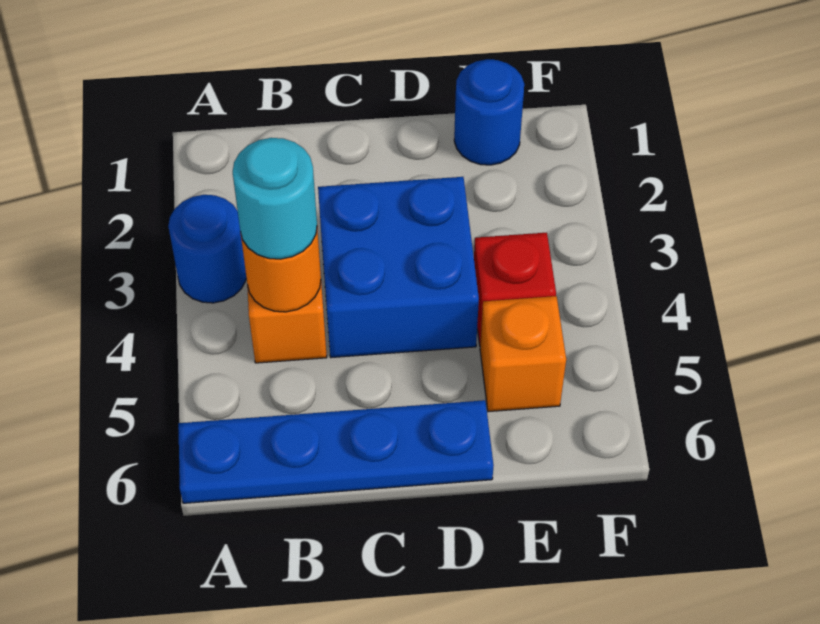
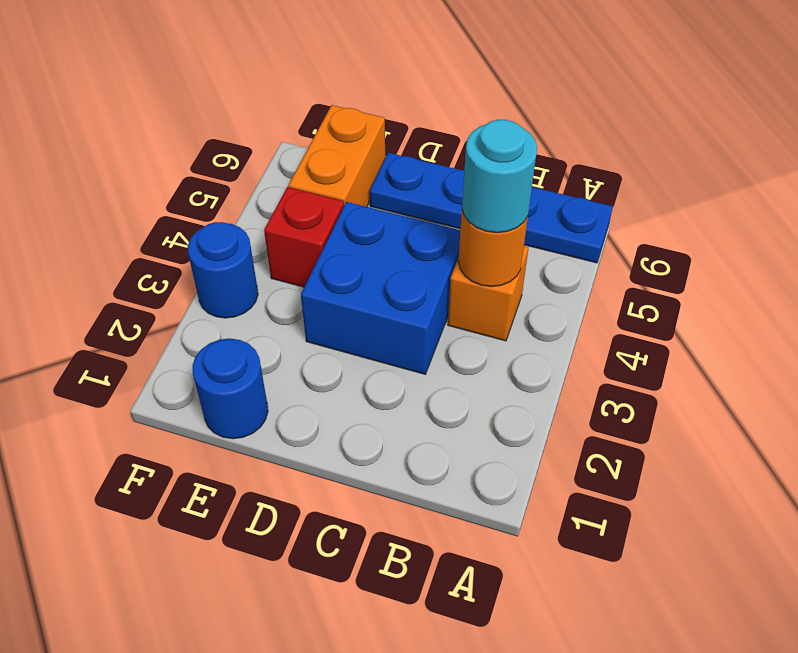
blue round brick A3 level 1 -> blue round brick F3 level 1
orange brick E5 level 1 -> orange brick E5:E6 level 1

